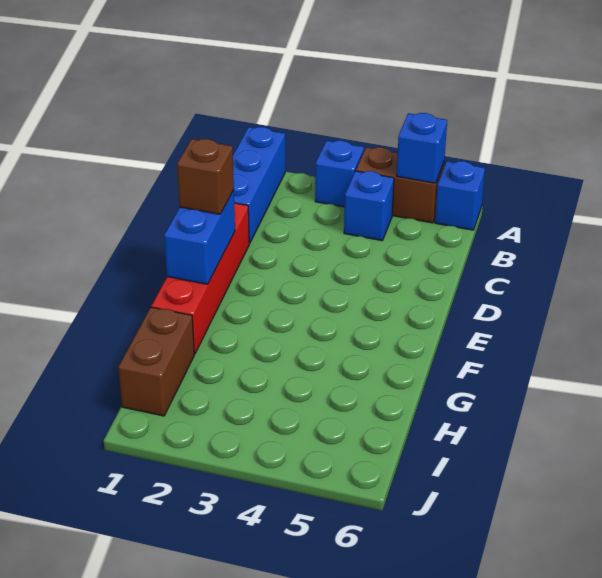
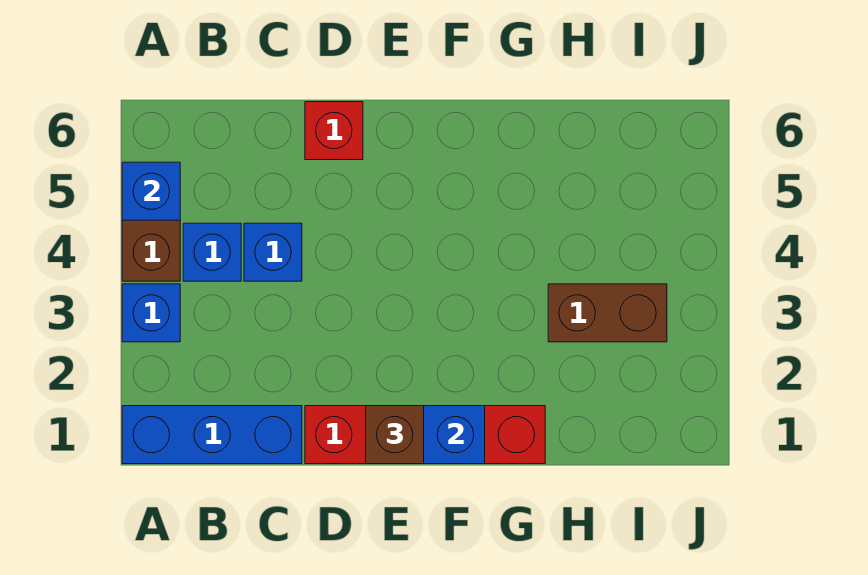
blue brick A6 level 1 -> blue brick C4 level 1
none -> red brick D6 level 1
brown brick H1:I1 level 1 -> brown brick H3:I3 level 1

